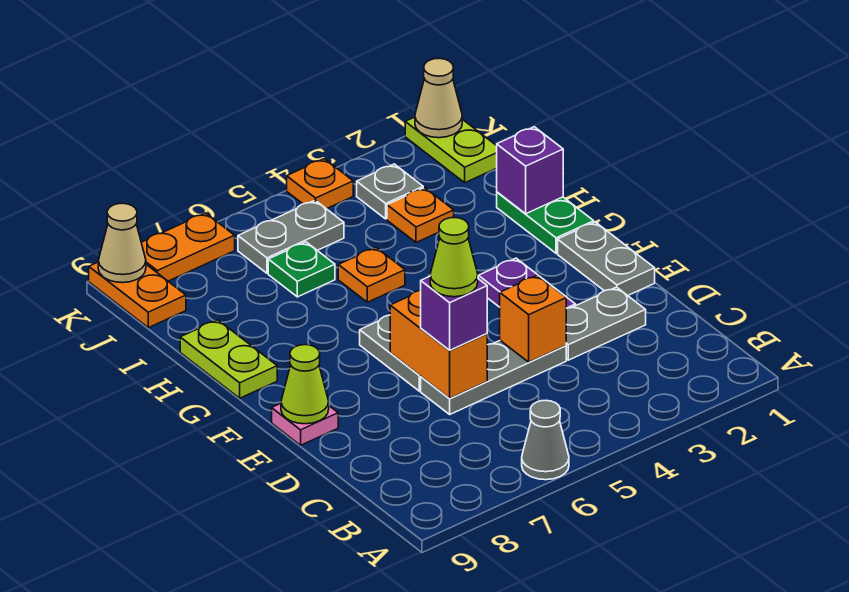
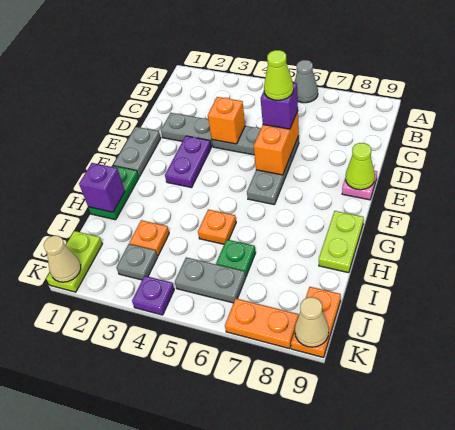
orange plate K4 level 1 -> purple plate K4 level 1

